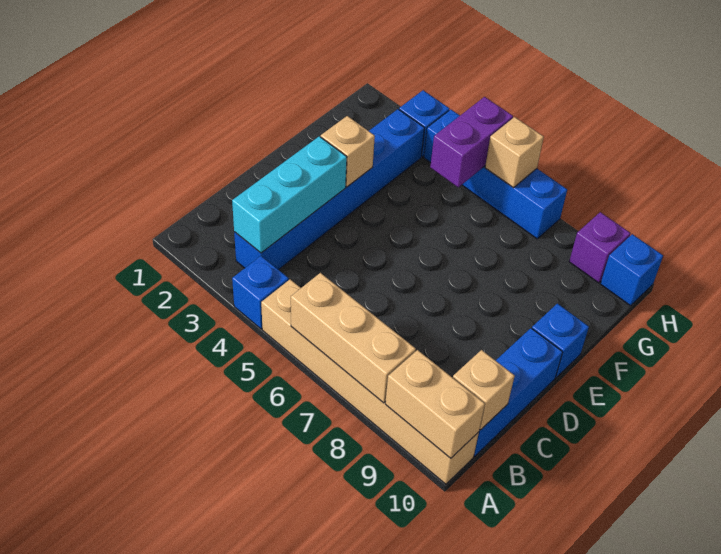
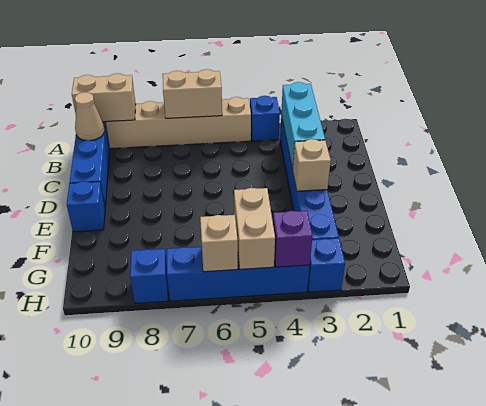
tan brick A6:A8 level 2 -> tan brick A6:A7 level 2
tan brick B10 level 2 -> tan cone B10 level 2
purple brick G5:H5 level 2 -> tan brick G5:H5 level 2
purple brick H9 level 1 -> purple brick H4 level 2
blue brick H10 level 1 -> blue brick H8 level 1

